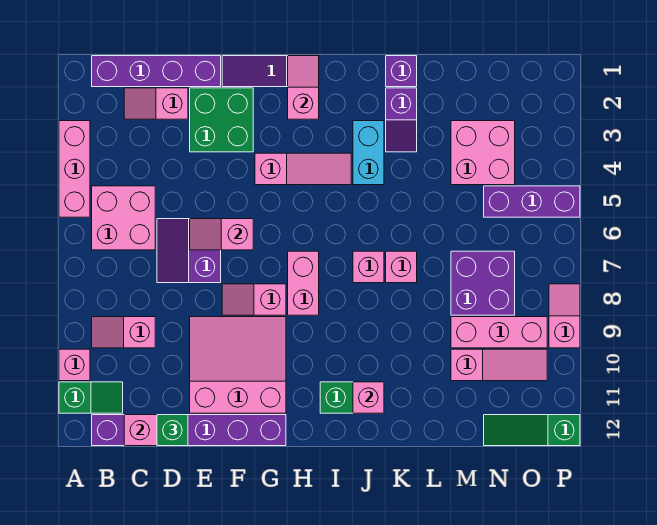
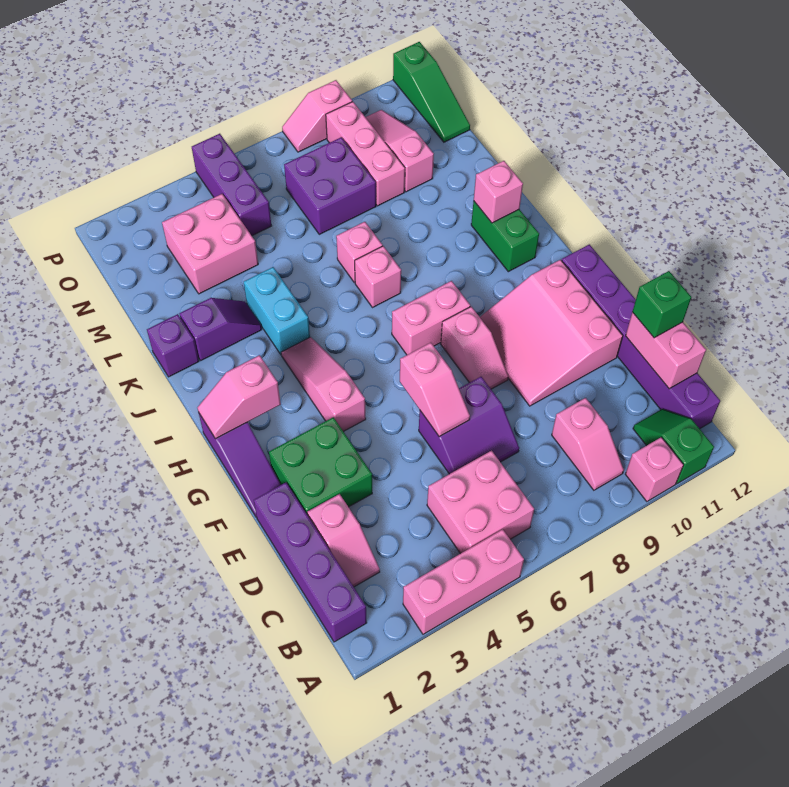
cyan brick J3:J4 level 1 -> cyan brick J4:K4 level 1

